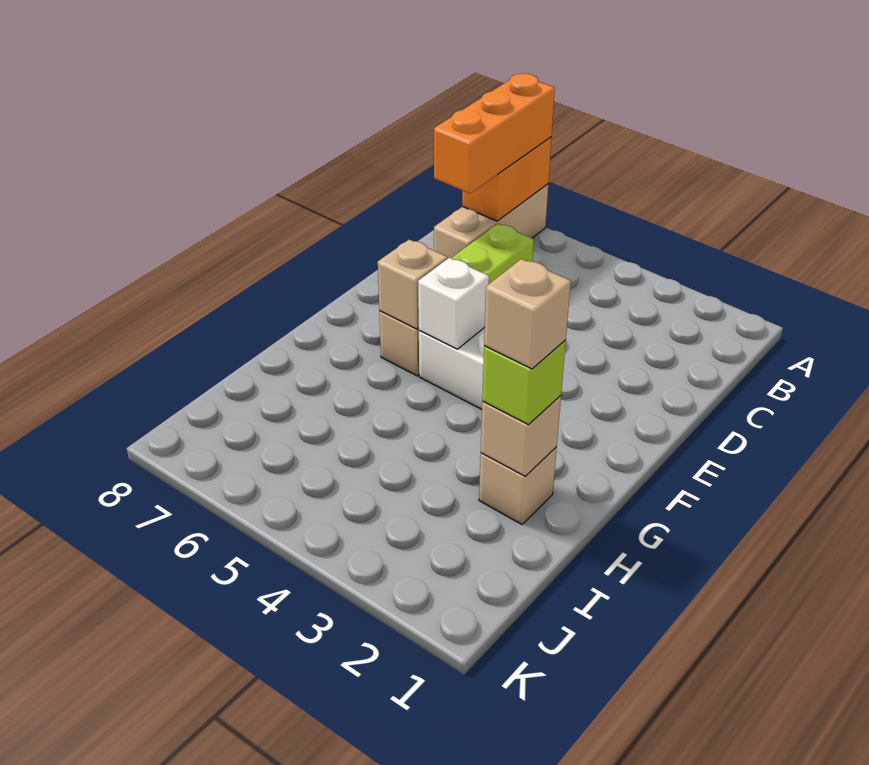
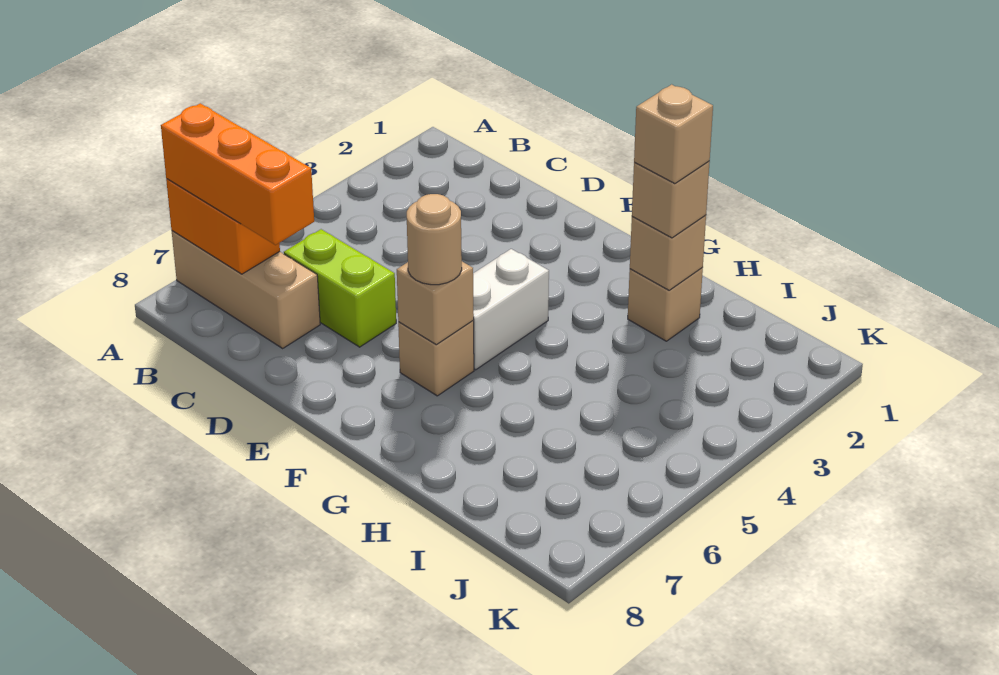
white brick F5 level 2 -> none
none -> tan round brick F6 level 3
lime brick H2 level 3 -> tan brick H2 level 3

